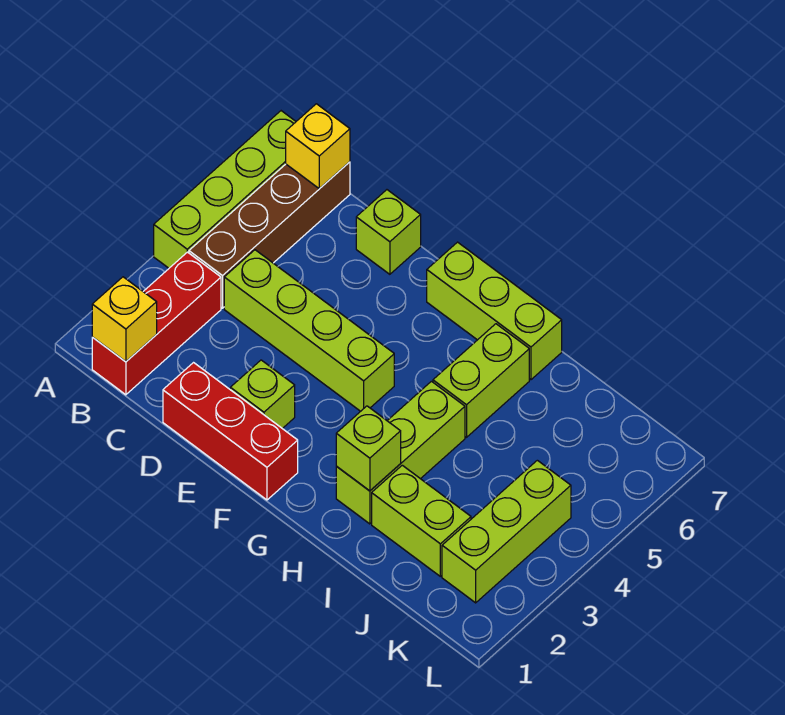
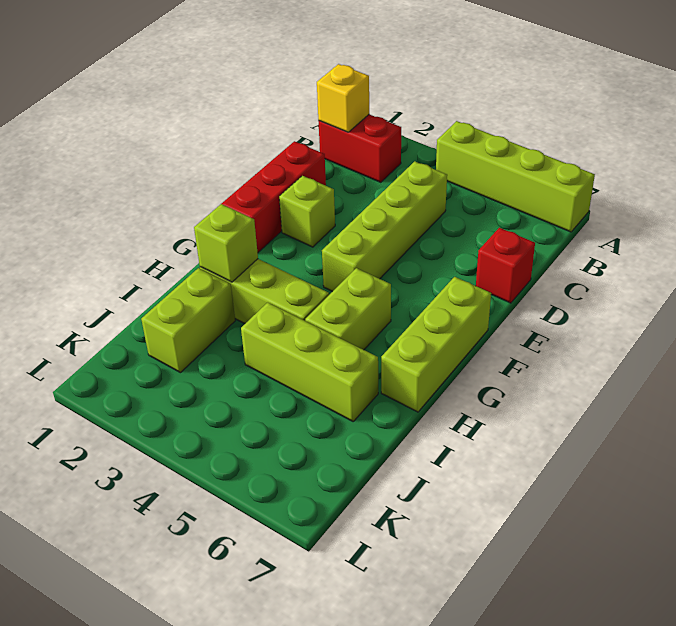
red brick B1:B3 level 1 -> red brick B1:B2 level 1
brown brick B4:B7 level 1 -> none
yellow brick B7 level 2 -> none
lime brick D7 level 1 -> red brick D7 level 1
lime brick H5:H6 level 1 -> lime brick G5:H5 level 1
lime brick K2:K4 level 1 -> lime brick I4:I6 level 1

